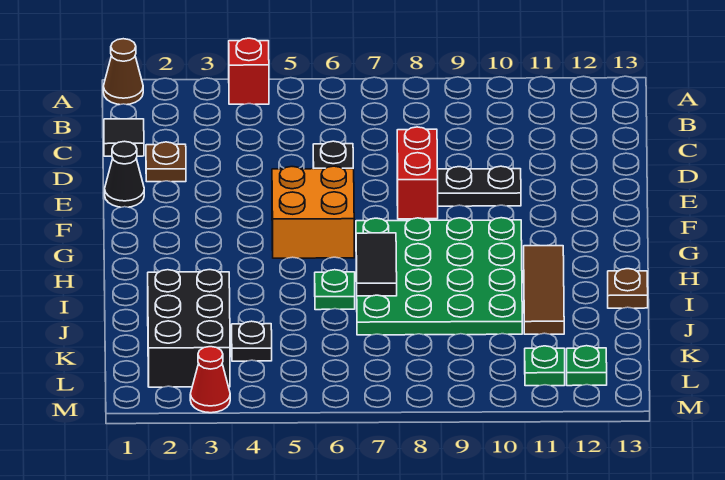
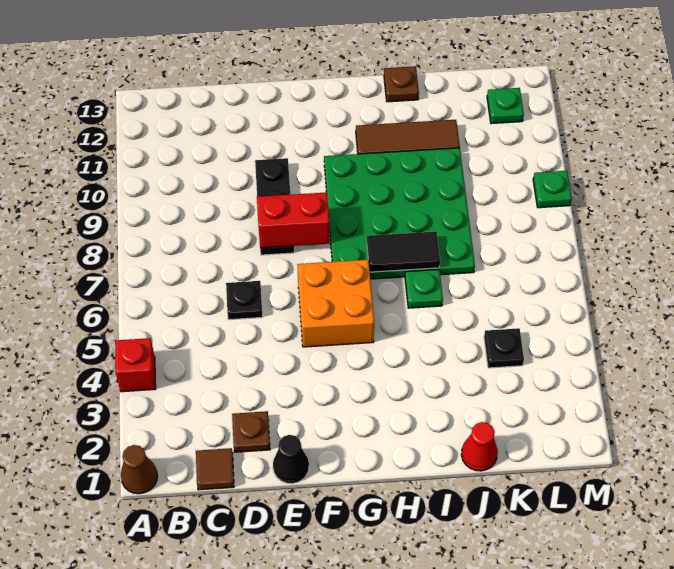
black tile C1 level 1 -> brown tile C1 level 1
black brick J2:L3 level 1 -> none
green plate L11 level 1 -> green plate M9 level 1
red cone M3 level 1 -> red cone J1 level 1

